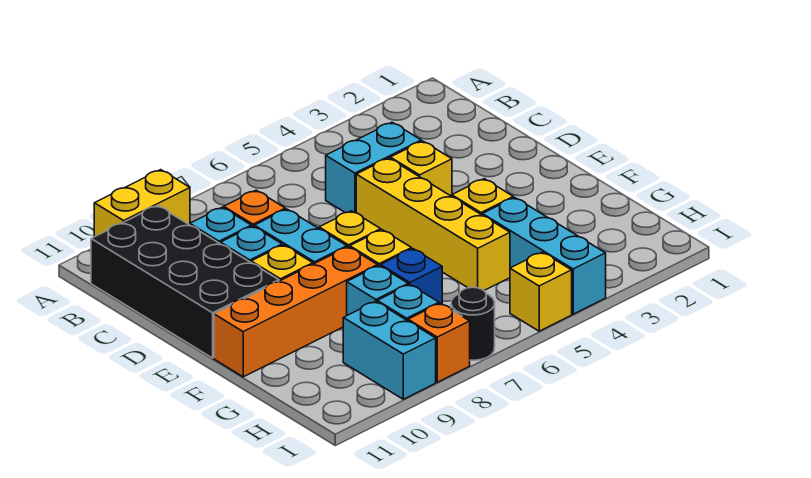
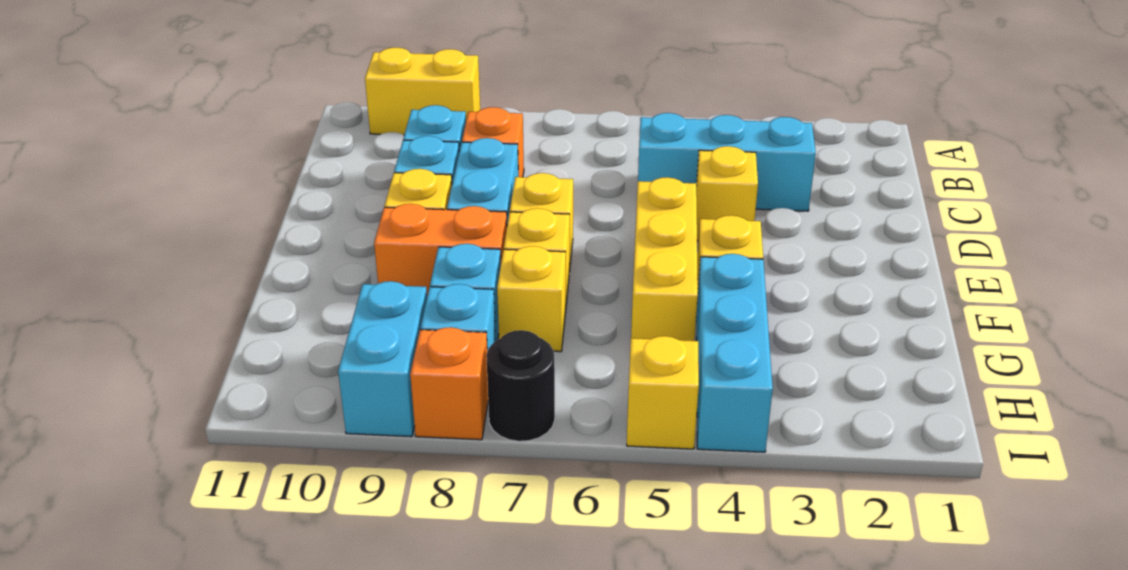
black brick B10:E11 level 1 -> none
cyan brick C4:C5 level 1 -> cyan brick C3:C5 level 1
yellow brick D5:G5 level 1 -> yellow brick E5:G5 level 1
orange brick F8:F11 level 1 -> orange brick F8:F9 level 1
blue brick G7 level 1 -> yellow brick G7 level 1

